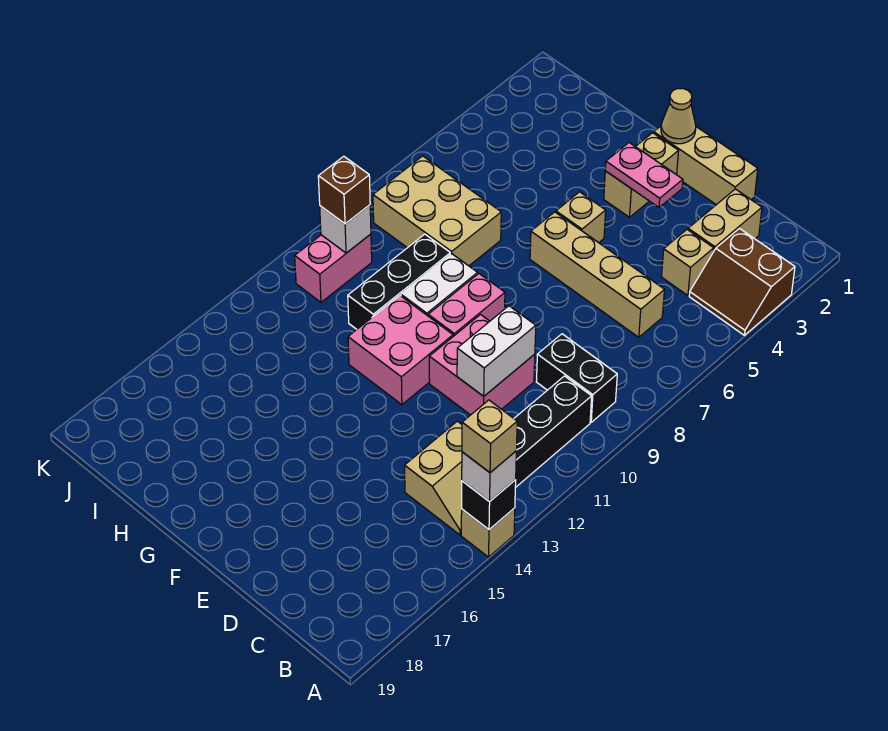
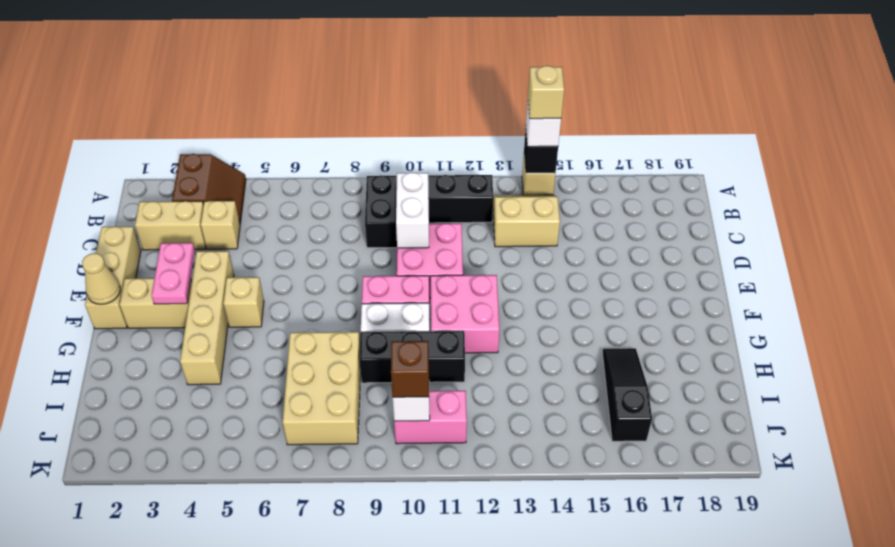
tan brick C6:F6 level 1 -> tan brick E4:H4 level 1
white brick D10:D11 level 2 -> white brick C10:D10 level 2
none -> black slope H16:J16 level 1 top J

